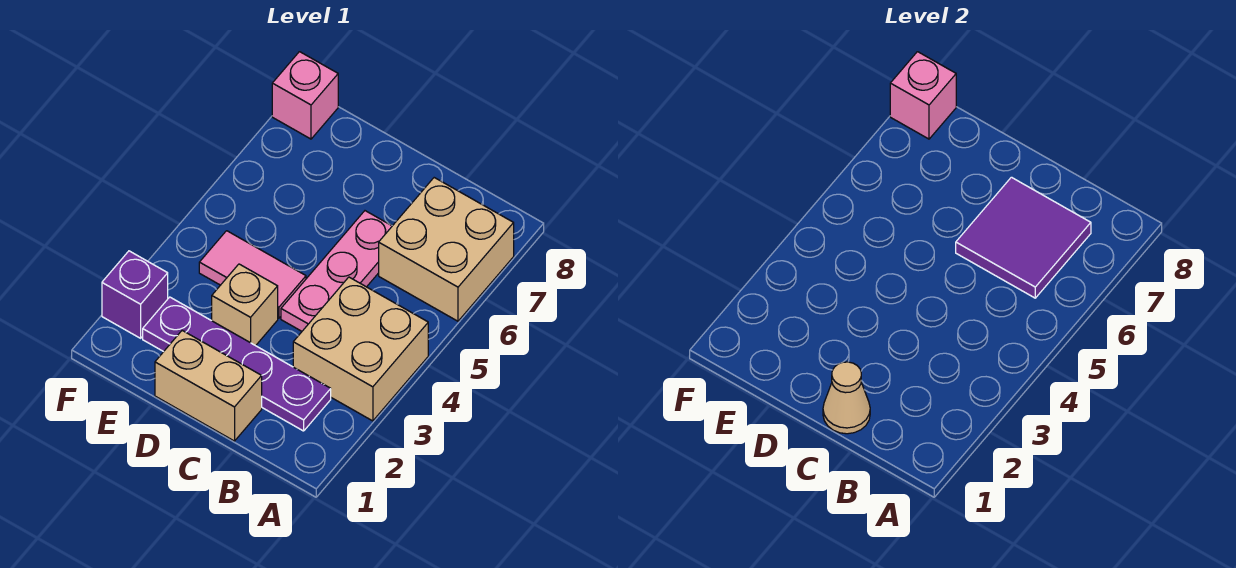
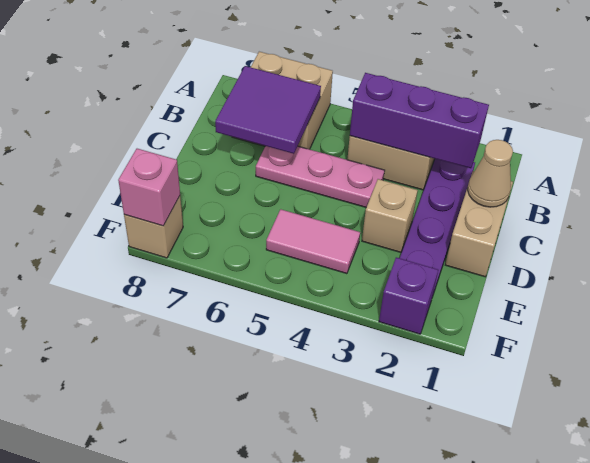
none -> purple brick B2:B4 level 2
pink tile D4:E4 level 1 -> pink tile E4:E5 level 1
pink brick F8 level 1 -> tan brick F8 level 1

